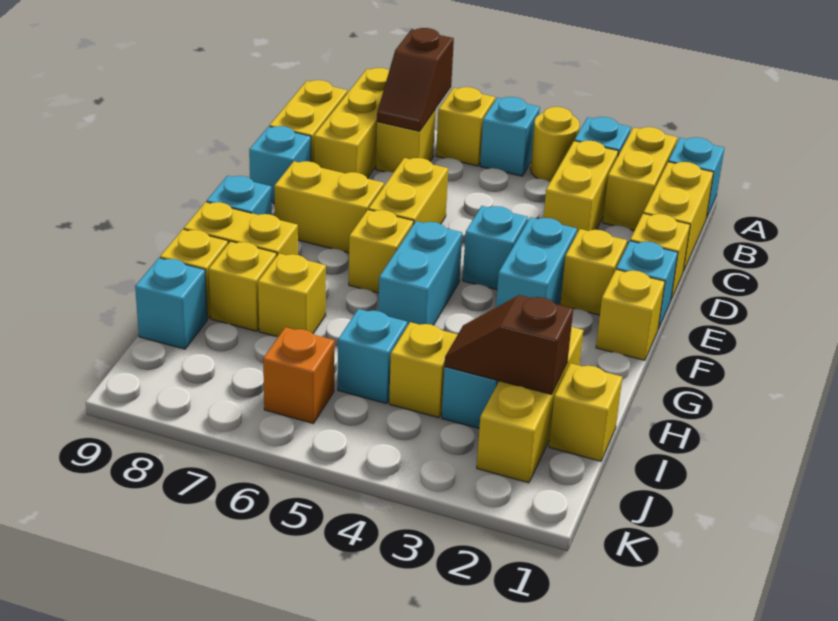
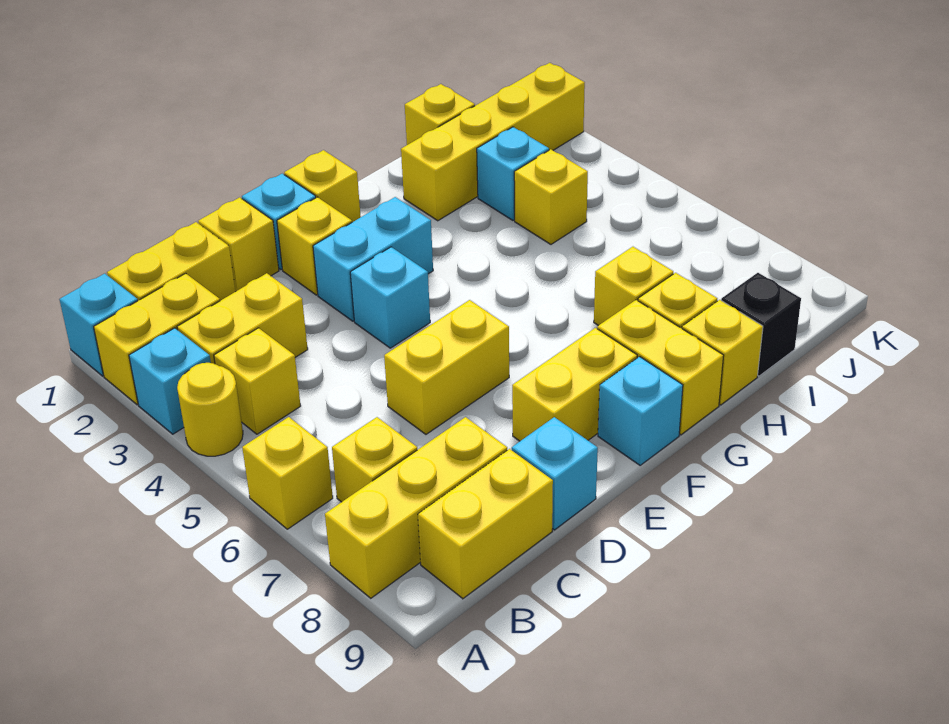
cyan brick A5 level 1 -> none
brown slope A7:B7 level 2 top A -> none
yellow brick E7:E8 level 1 -> yellow brick E8:F8 level 1
cyan brick F5:G5 level 1 -> none
yellow brick F6 level 1 -> yellow brick B4 level 1
yellow brick H2:J2 level 1 -> yellow brick H2:K2 level 1
brown slope I2:I3 level 2 top 2 -> none
cyan brick I5 level 1 -> none
cyan brick I9 level 1 -> black brick I9 level 1
orange brick J6 level 1 -> none

